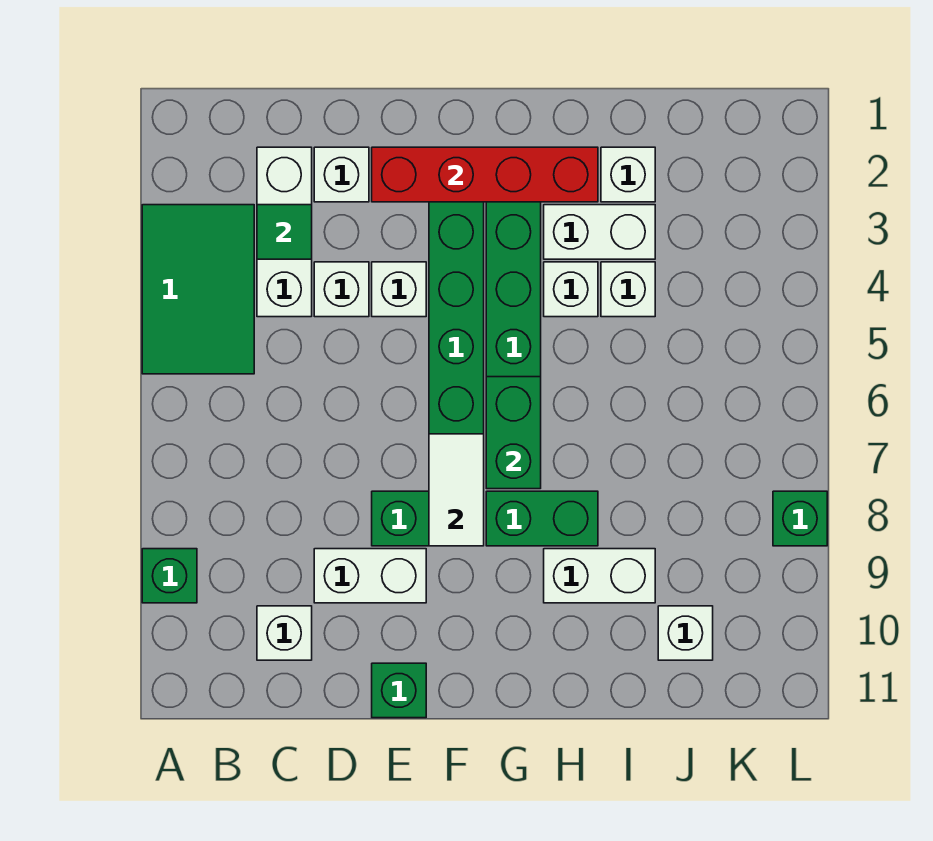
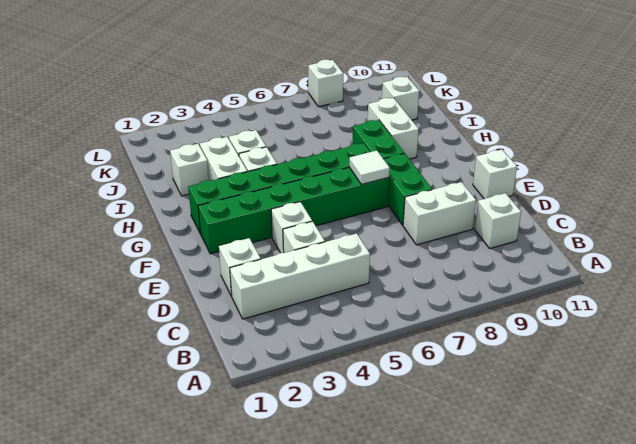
green tile A3:B5 level 1 -> none
green brick A9 level 1 -> none
white brick C2:C4 level 1 -> white brick C2:C5 level 1
green tile C3 level 2 -> none
white brick D9:E9 level 1 -> white brick D8:D9 level 1
red brick E2:H2 level 2 -> none
green brick E11 level 1 -> white brick E11 level 1
white tile F7:F8 level 2 -> white tile F7 level 2
green brick G6:G7 level 2 -> none
green brick L8 level 1 -> white brick L8 level 1

